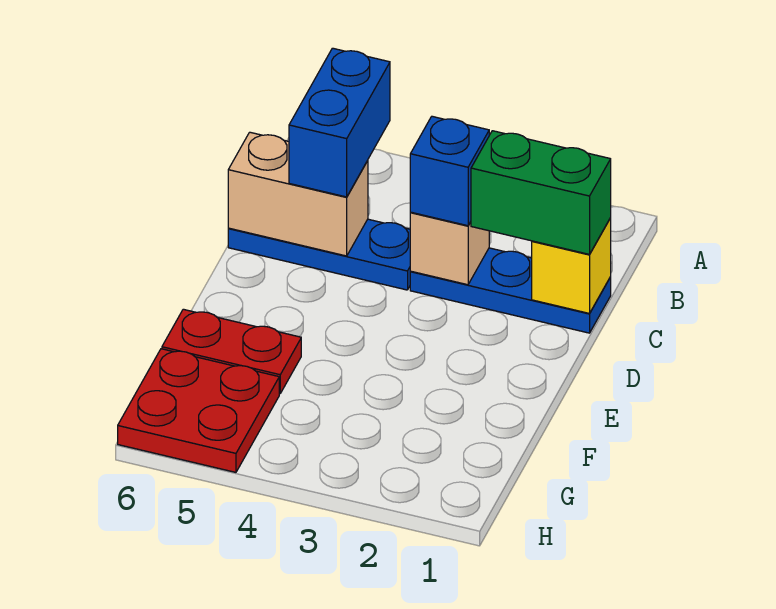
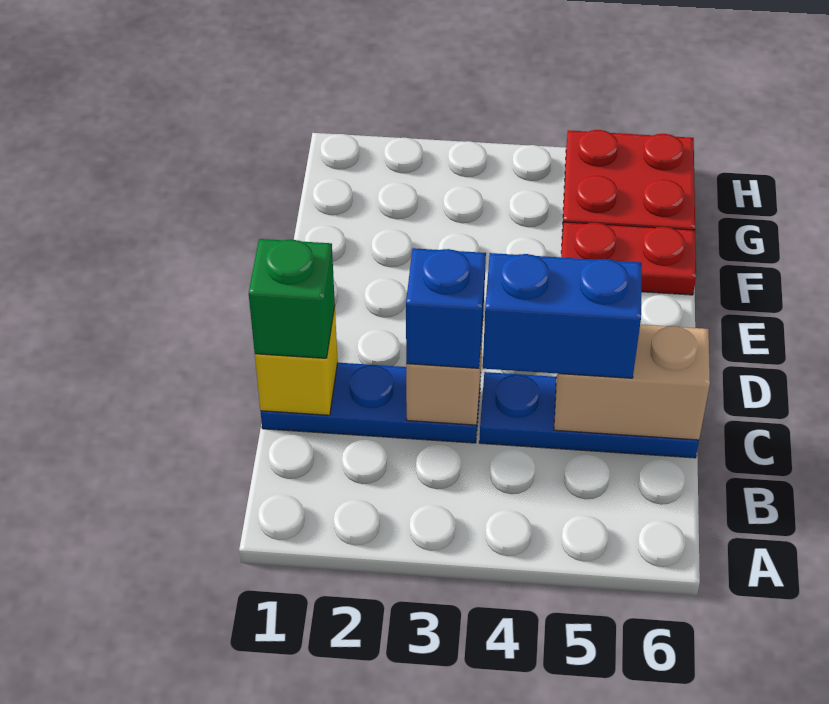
blue brick B5:C5 level 3 -> blue brick C4:C5 level 3
green brick C1:C2 level 3 -> green brick C1 level 3

